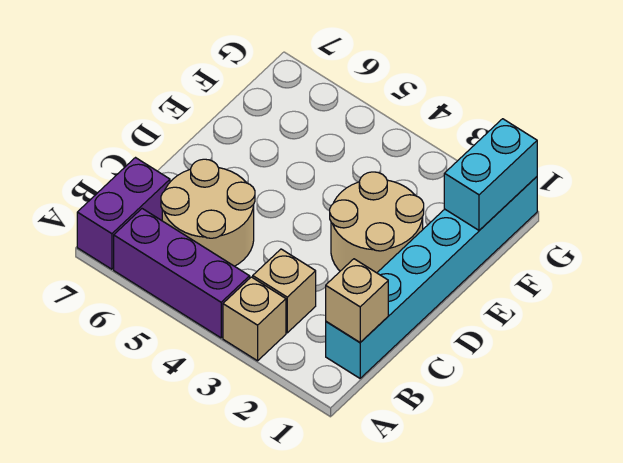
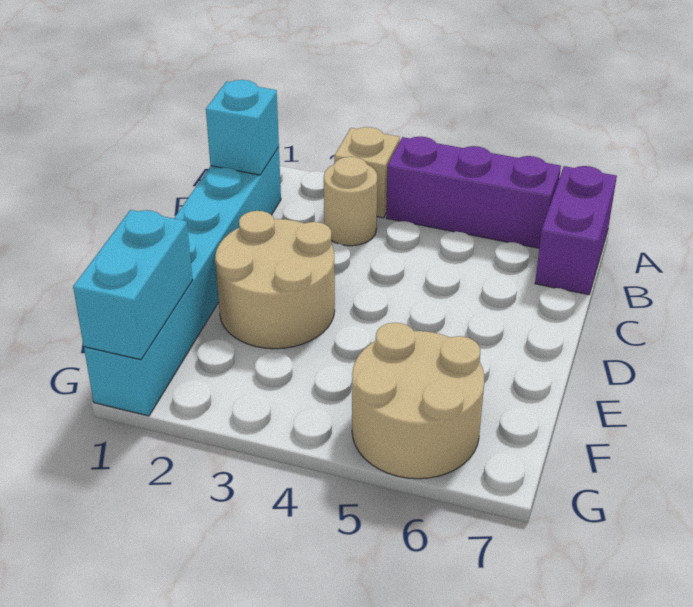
tan brick B1 level 2 -> cyan brick B1 level 2
tan brick B3 level 1 -> tan round brick B3 level 1
tan round brick B5:C6 level 1 -> tan round brick F5:G6 level 1

